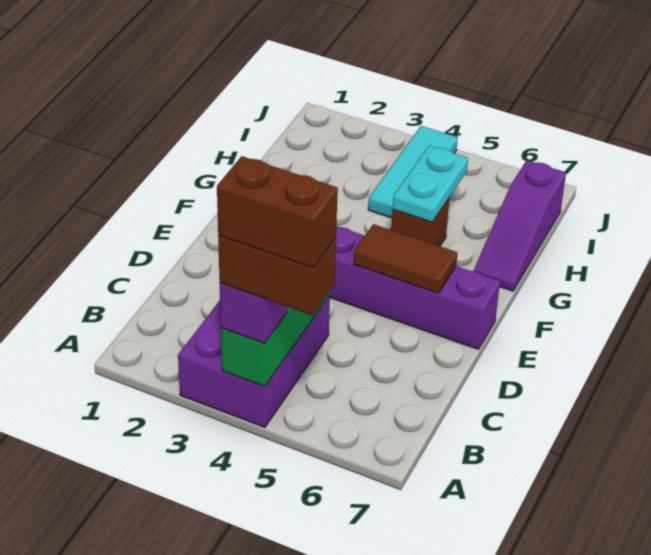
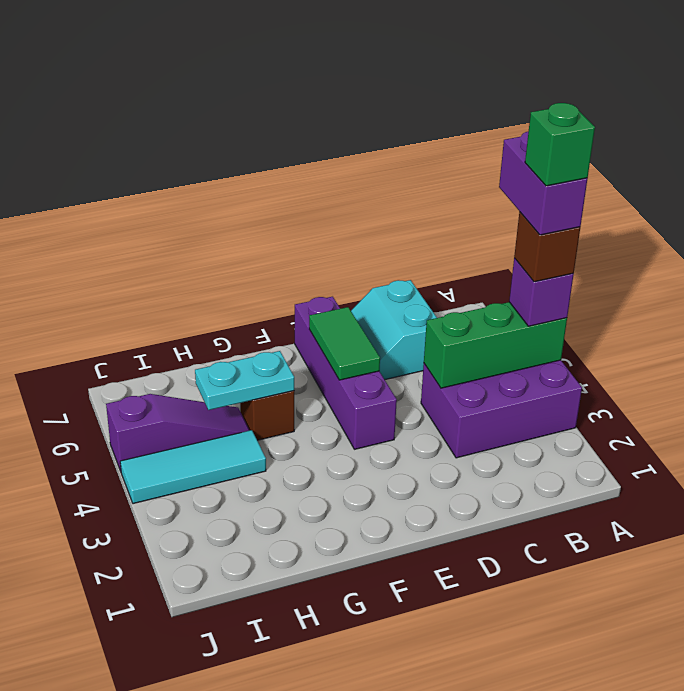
brown brick A4:A5 level 4 -> brown brick A4 level 4
brown brick A4:A5 level 5 -> purple brick A4:A5 level 5
none -> green brick A4 level 6
none -> cyan slope C6:D7 level 1 top C
brown tile E5:E6 level 2 -> green tile E5:E6 level 2
purple slope G7:I7 level 1 top I -> purple slope H5:J5 level 1 top J

